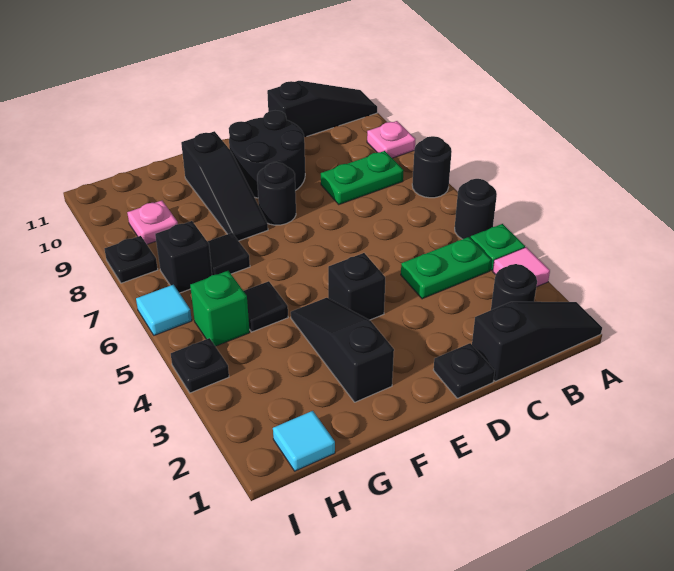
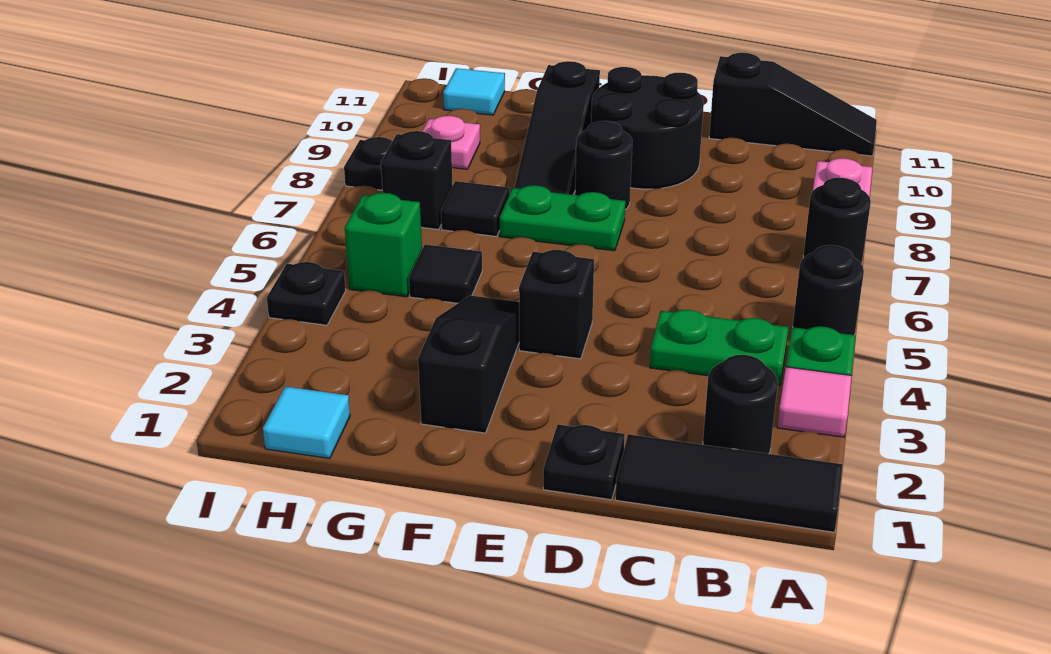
black slope A1:C1 level 1 top C -> black tile A1:C1 level 1
green plate B8:C8 level 1 -> green plate E7:F7 level 1
cyan tile I6 level 1 -> cyan tile H11 level 1

